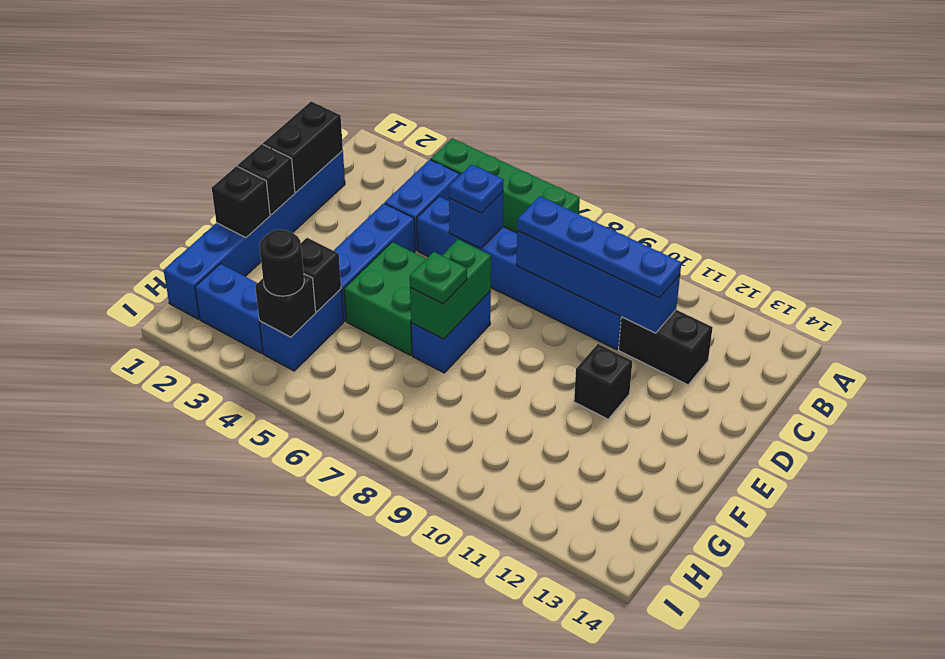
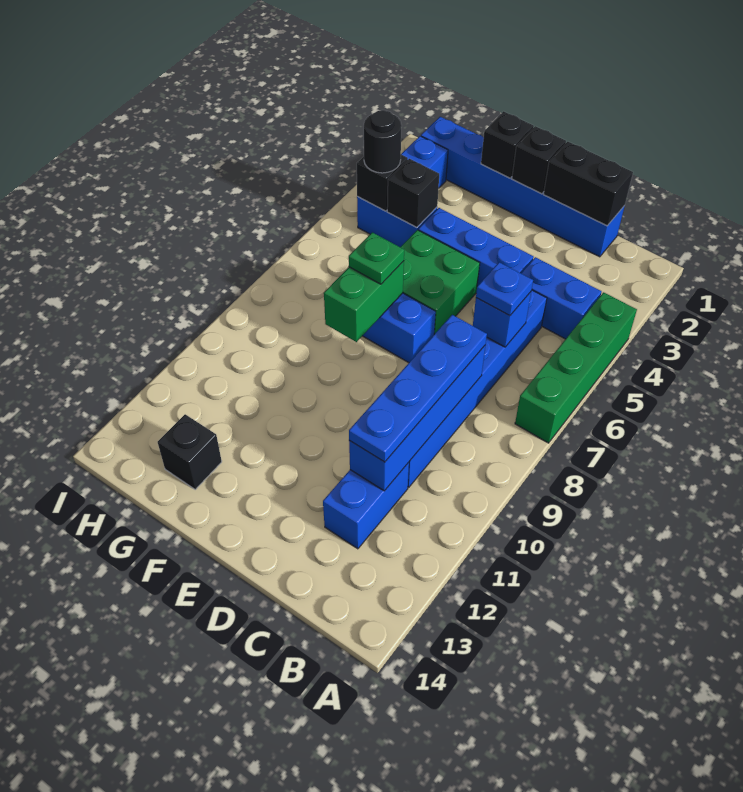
black brick C11:C12 level 1 -> blue brick C11:C12 level 1
green brick E7:F7 level 2 -> green brick F7:F8 level 2
black brick E11 level 1 -> black brick G13 level 1

